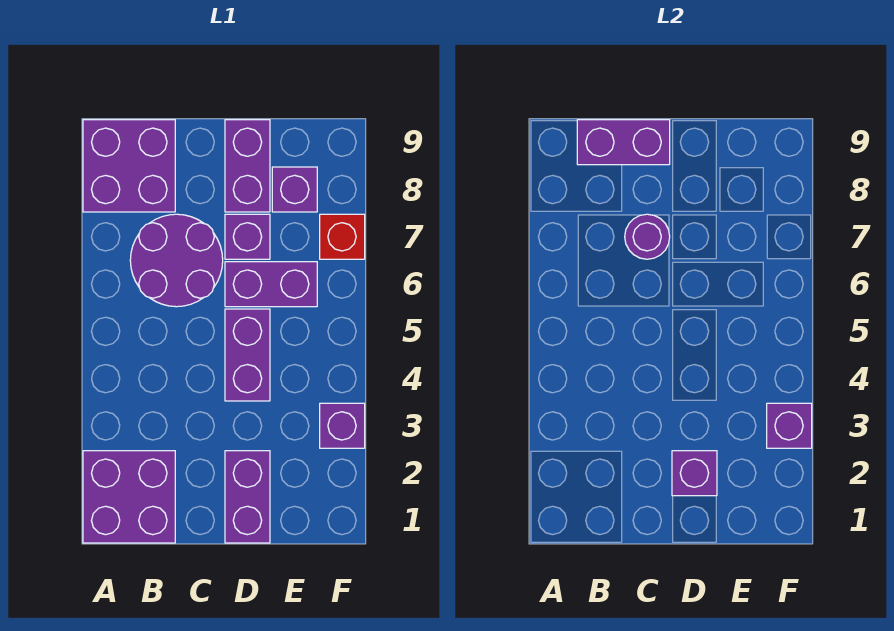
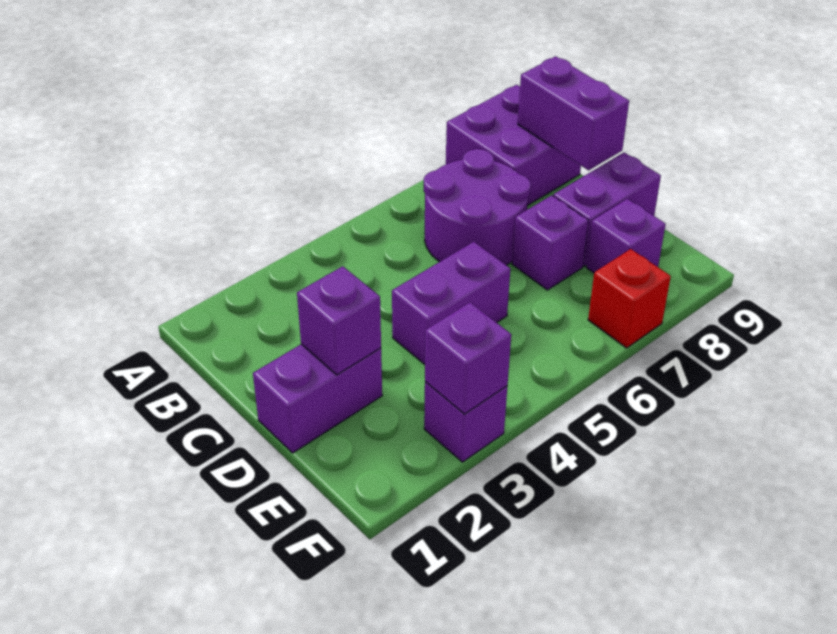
purple brick A1:B2 level 1 -> none
purple round brick C7 level 2 -> none
purple brick D6:E6 level 1 -> none

